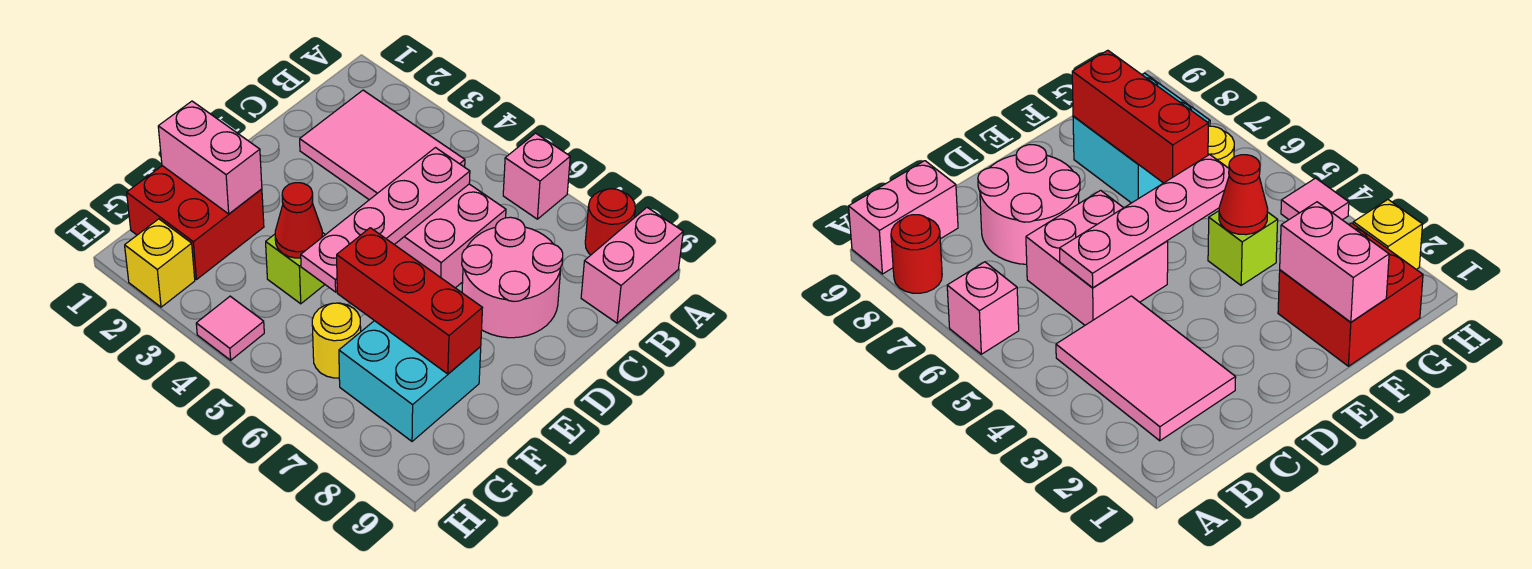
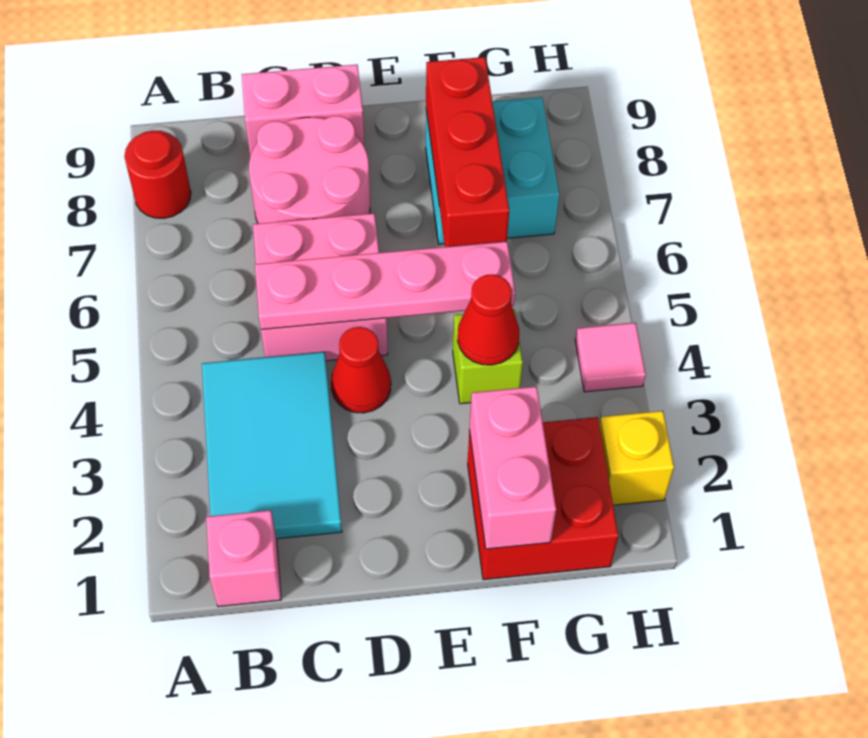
pink brick A6 level 1 -> pink brick B1 level 1
pink brick A9:B9 level 1 -> pink brick C9:D9 level 1
pink tile B2:C4 level 1 -> cyan tile B2:C4 level 1
none -> red cone D4 level 1
yellow round brick G6 level 1 -> none

